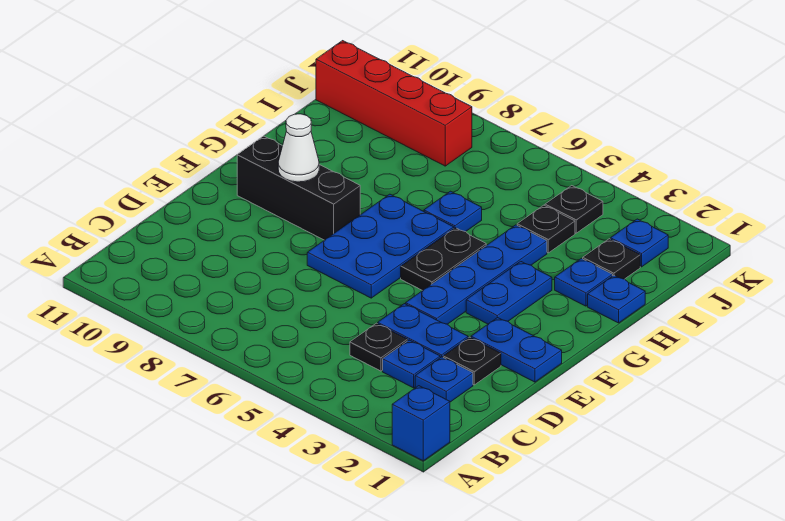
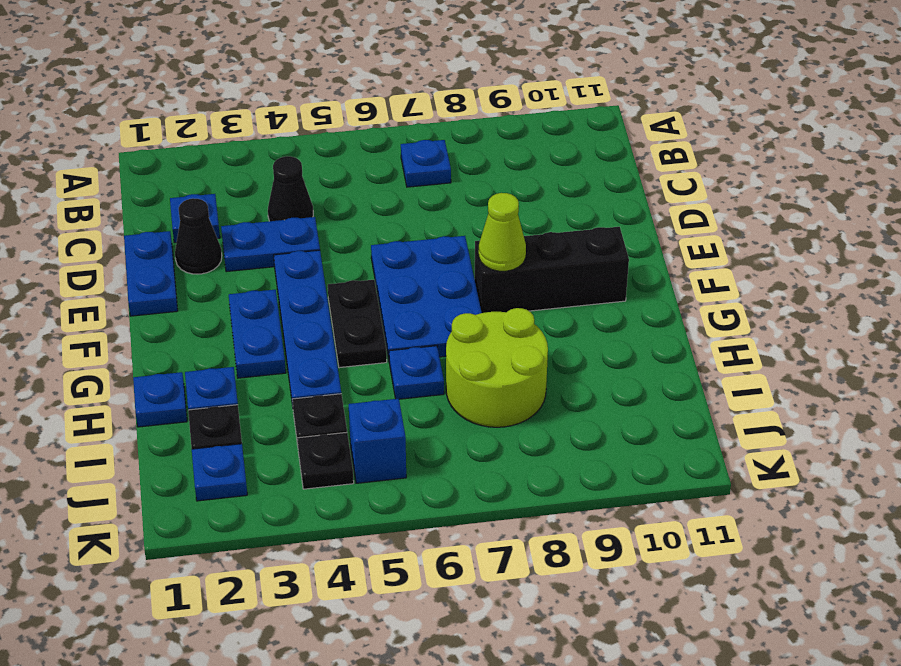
blue brick A1 level 1 -> blue brick J5 level 1
blue plate C3 level 1 -> blue plate B7 level 1
black plate C4 level 1 -> black cone C4 level 1
black plate D2 level 1 -> black cone D2 level 1
blue plate E1:E2 level 1 -> blue plate D1:E1 level 1
none -> lime cone F8 level 2
white cone F9 level 2 -> none
none -> lime round brick H7:I8 level 1
red brick J8:J11 level 1 -> none

